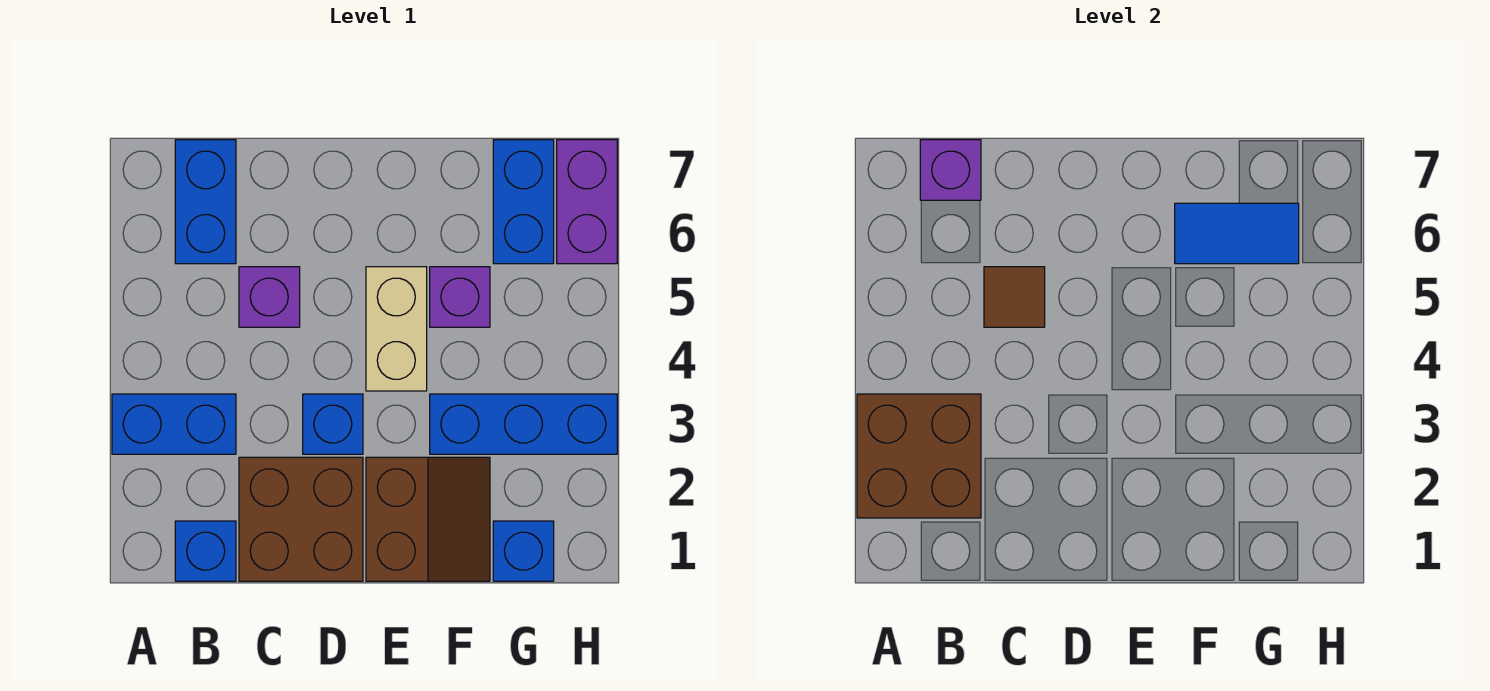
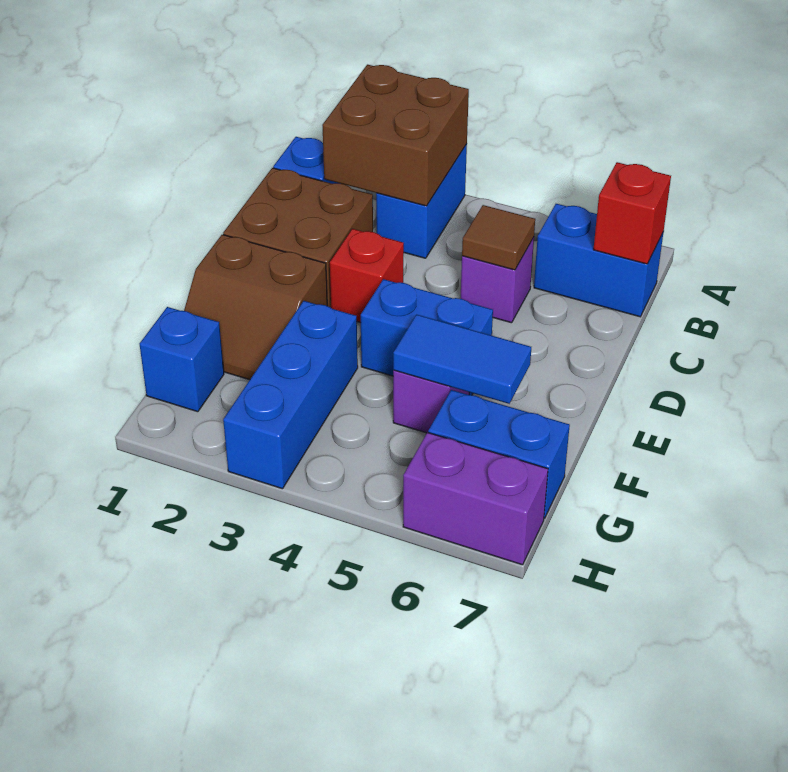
purple brick B7 level 2 -> red brick B7 level 2
blue brick D3 level 1 -> red brick D3 level 1
tan brick E4:E5 level 1 -> blue brick E4:E5 level 1
blue tile F6:G6 level 2 -> blue tile F5:F6 level 2

